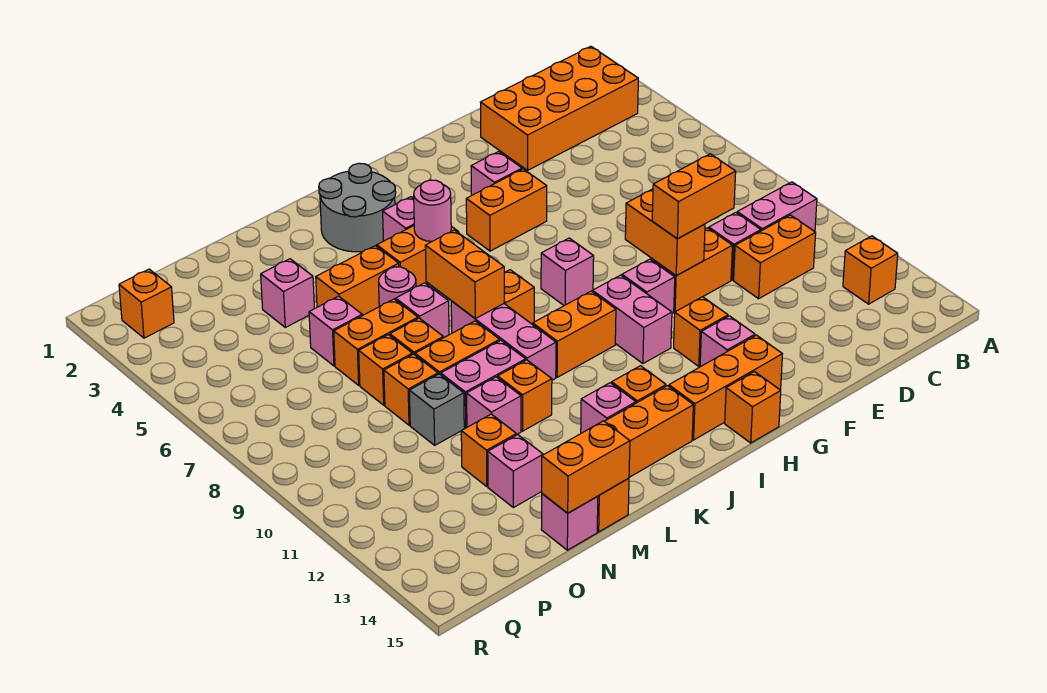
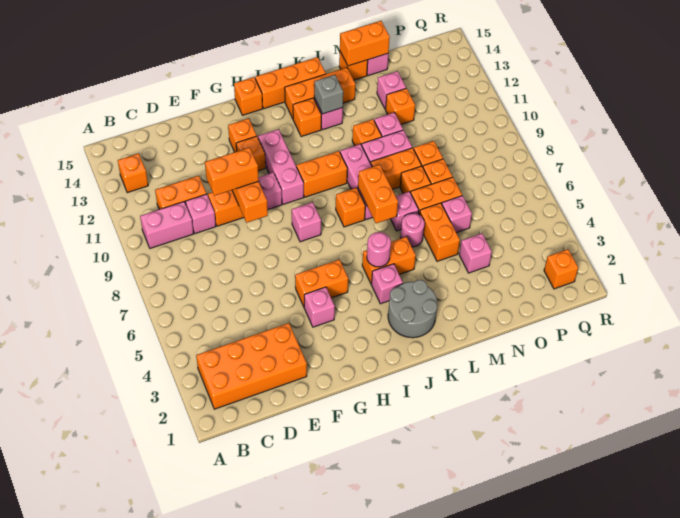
pink brick G13 level 1 -> orange brick G13 level 1
orange brick G14:I14 level 1 -> orange brick I15:K15 level 1
pink brick H10:H11 level 1 -> pink brick H10:H12 level 1
orange brick L5:M5 level 1 -> orange brick M5:M6 level 1
grey brick N10 level 1 -> grey brick K13 level 2

